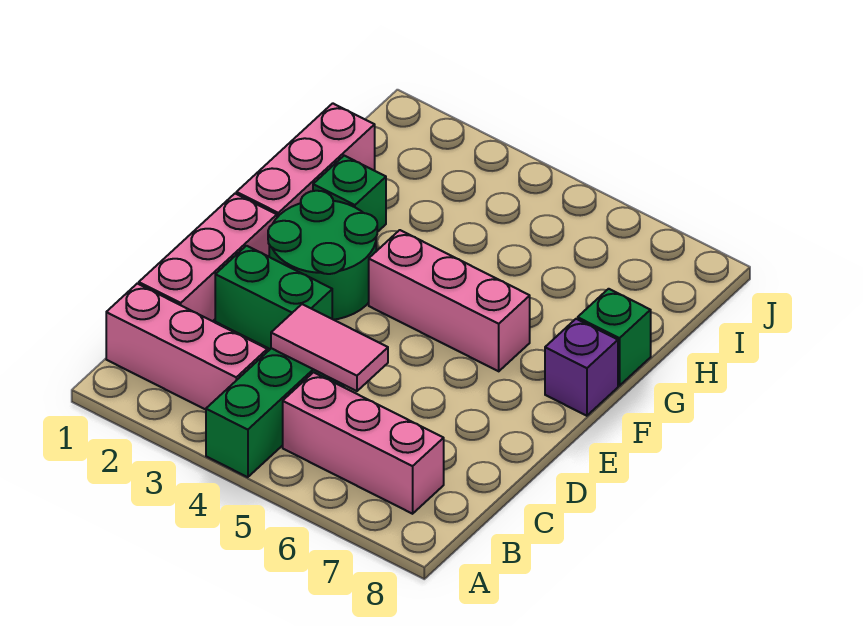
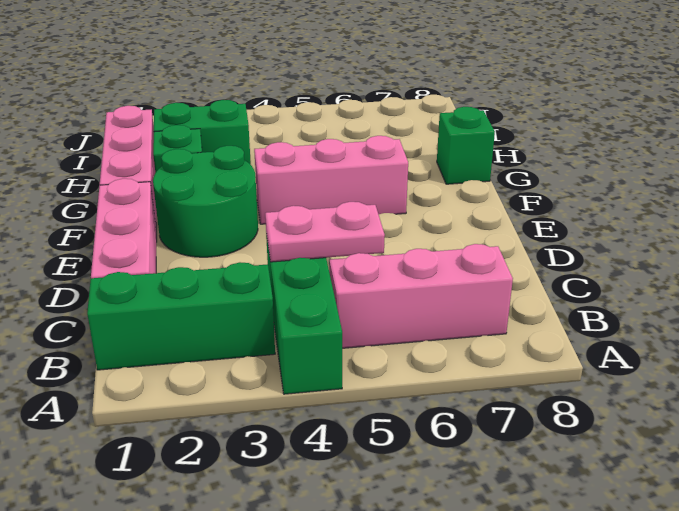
pink brick B1:B3 level 1 -> green brick B1:B3 level 1
pink tile C4:C5 level 2 -> pink plate C4:C5 level 2
green brick D2:D3 level 1 -> green brick H2:H3 level 1
purple brick F8 level 1 -> none

